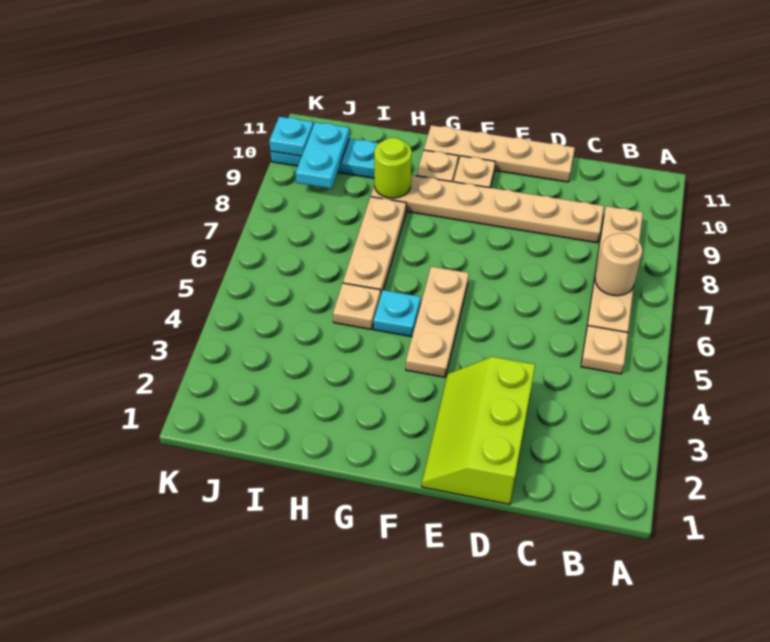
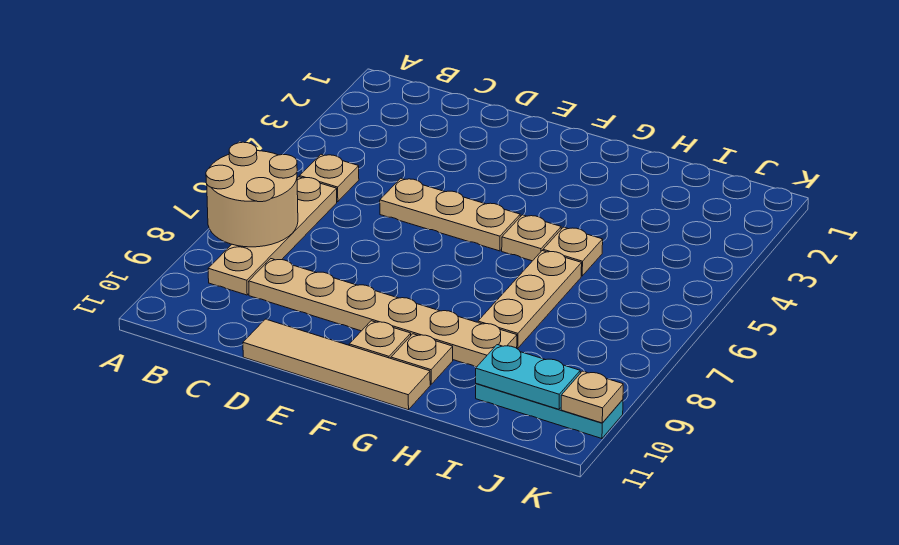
tan round brick B7 level 2 -> tan round brick A7:B8 level 2
lime slope D1:E3 level 1 top D -> none
tan plate D11:G11 level 1 -> tan tile D11:G11 level 1
tan plate F4:F6 level 1 -> tan plate D5:F5 level 1
cyan plate G5 level 1 -> tan plate G5 level 1
lime round brick H9 level 2 -> none
cyan plate J9:J10 level 2 -> cyan plate I10:J10 level 2
cyan plate K10 level 2 -> tan plate K10 level 2

